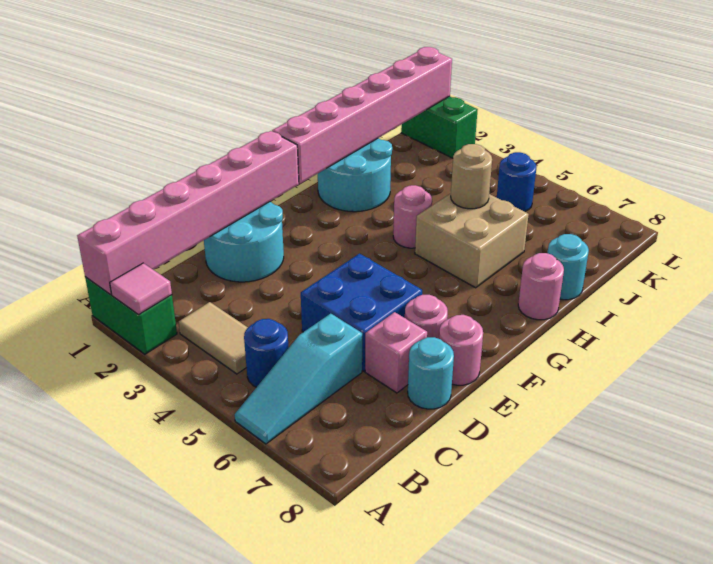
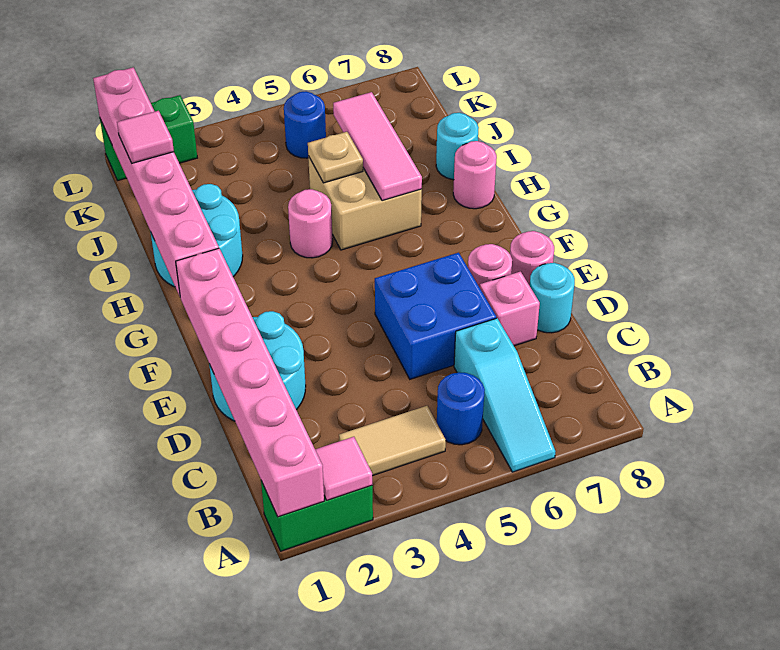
none -> pink tile H6:J6 level 2
tan round brick I5 level 2 -> tan plate I5 level 2
none -> pink tile J1 level 3

